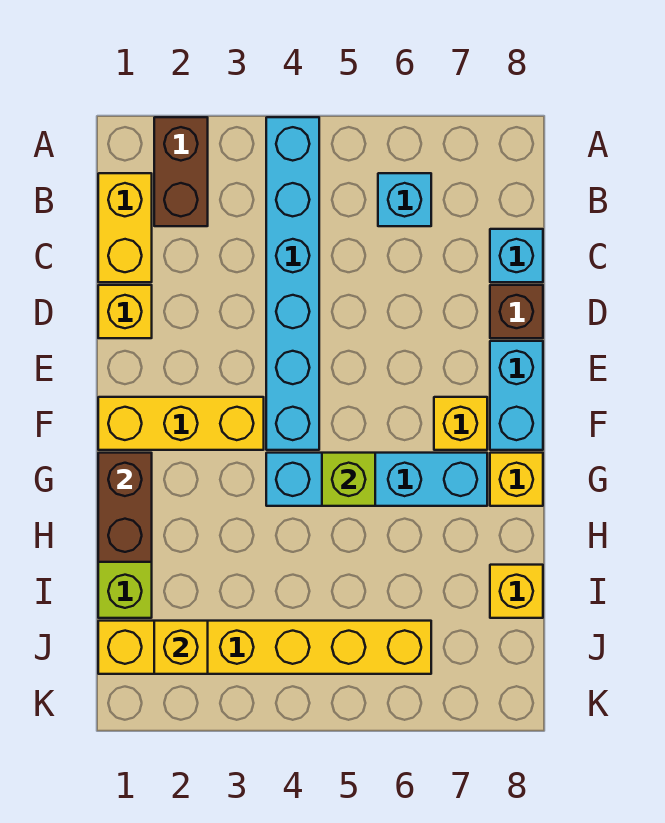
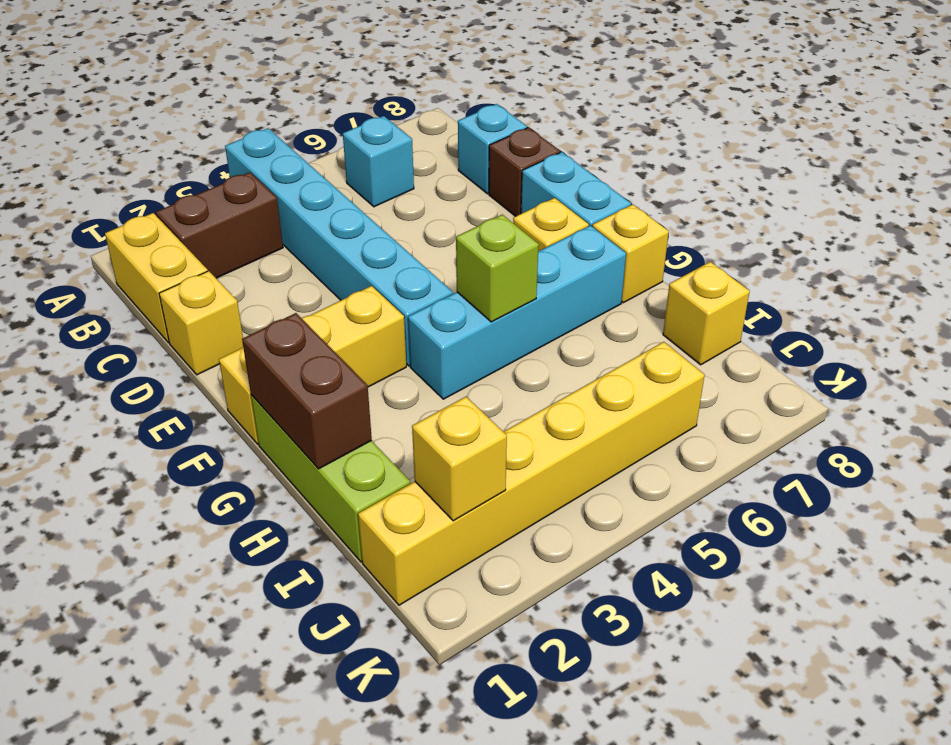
brown brick A2:B2 level 1 -> brown brick B2:B3 level 1

